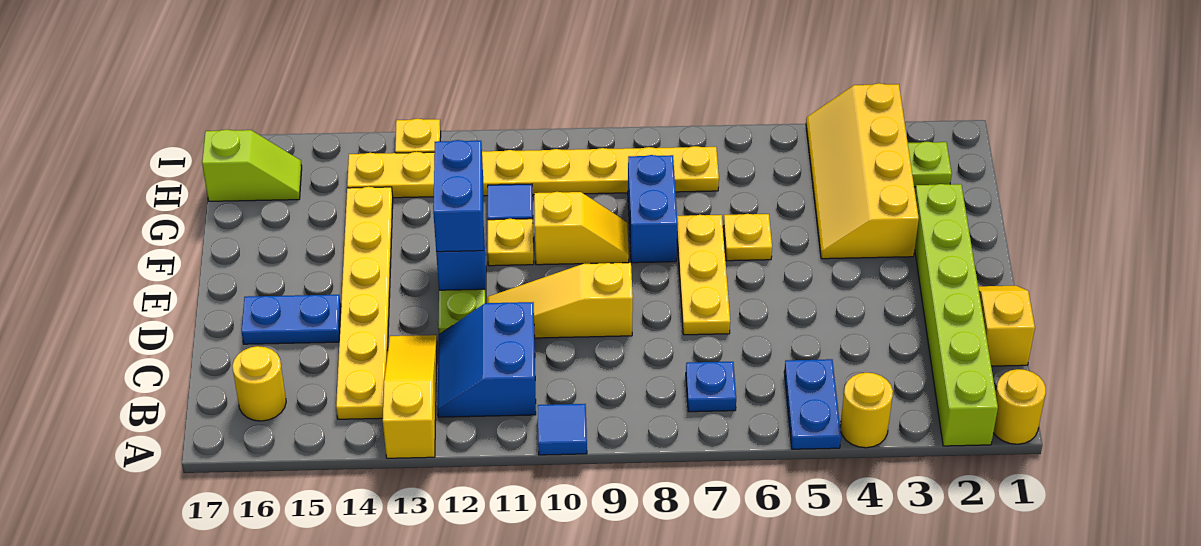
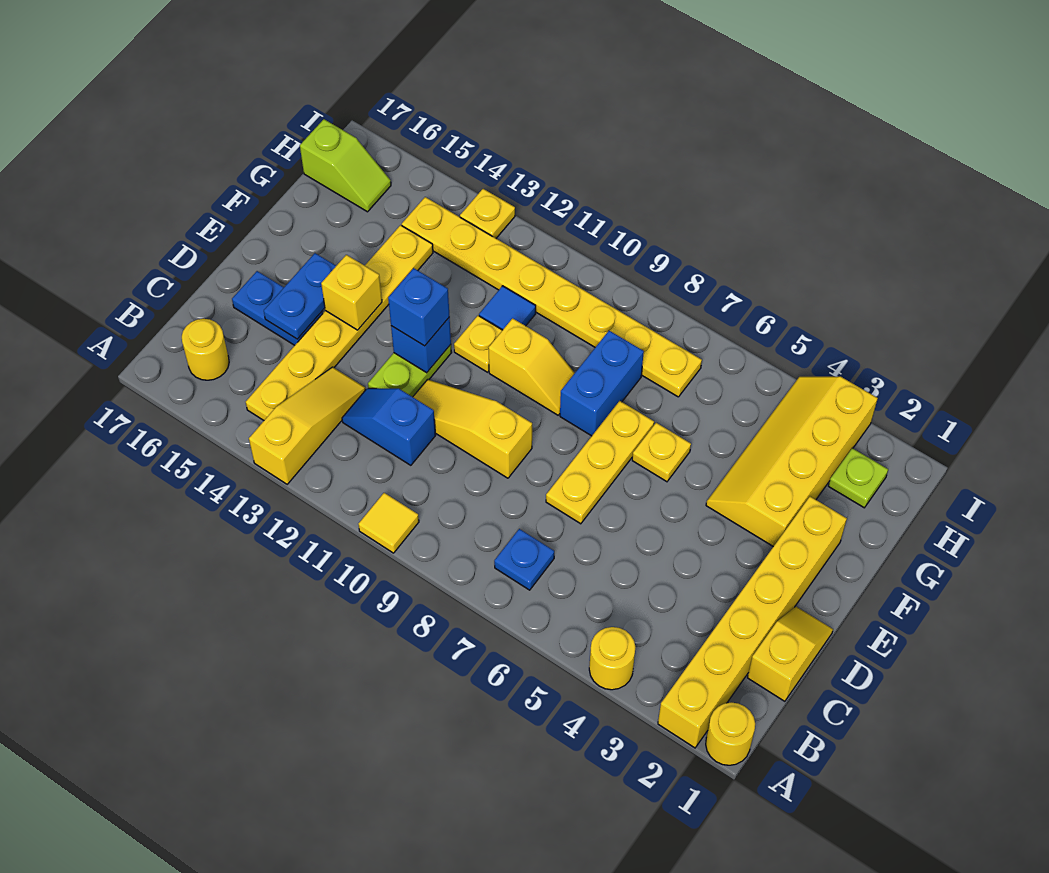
lime brick A2:F2 level 1 -> yellow brick A2:F2 level 1
blue plate A5:B5 level 1 -> blue plate D15:E15 level 2
blue tile A10 level 1 -> yellow tile A10 level 1
blue slope B11:C12 level 1 top 11 -> blue slope C11:C12 level 1 top 11
blue brick E12:F12 level 3 -> blue brick E12 level 3
none -> yellow brick E14 level 2

